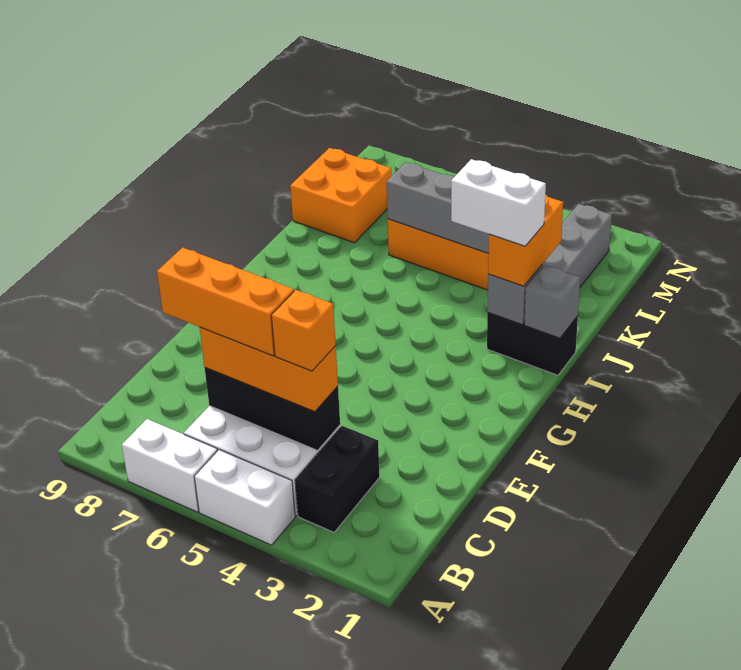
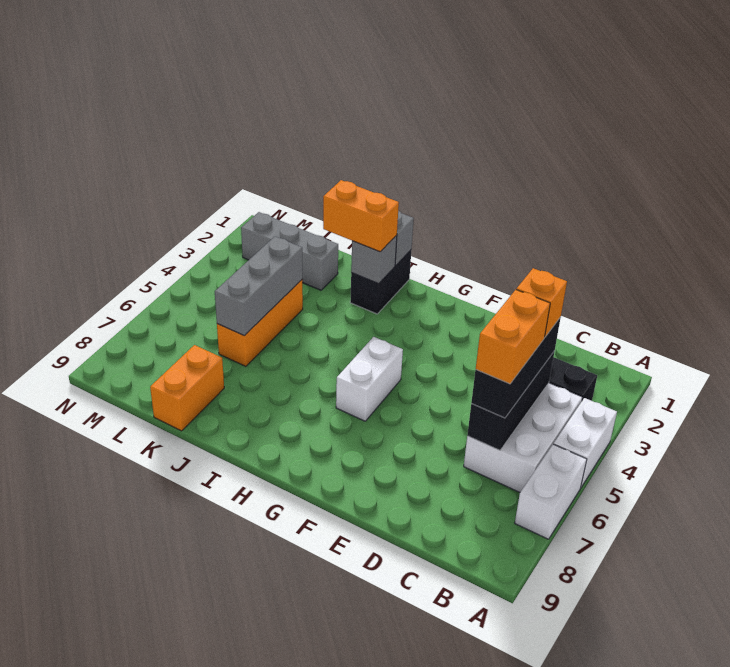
orange brick C4:C6 level 3 -> black brick C4:C6 level 3
orange brick C5:C7 level 4 -> orange brick C5:C6 level 4
white brick I2:I3 level 4 -> white brick G5:G6 level 1
orange brick K8:L9 level 1 -> orange brick K8:K9 level 1

